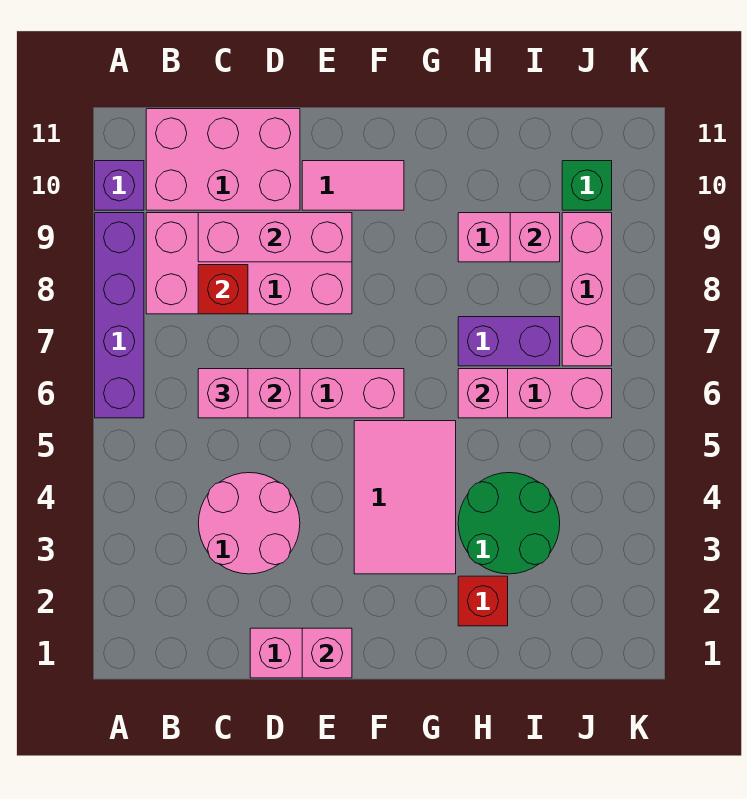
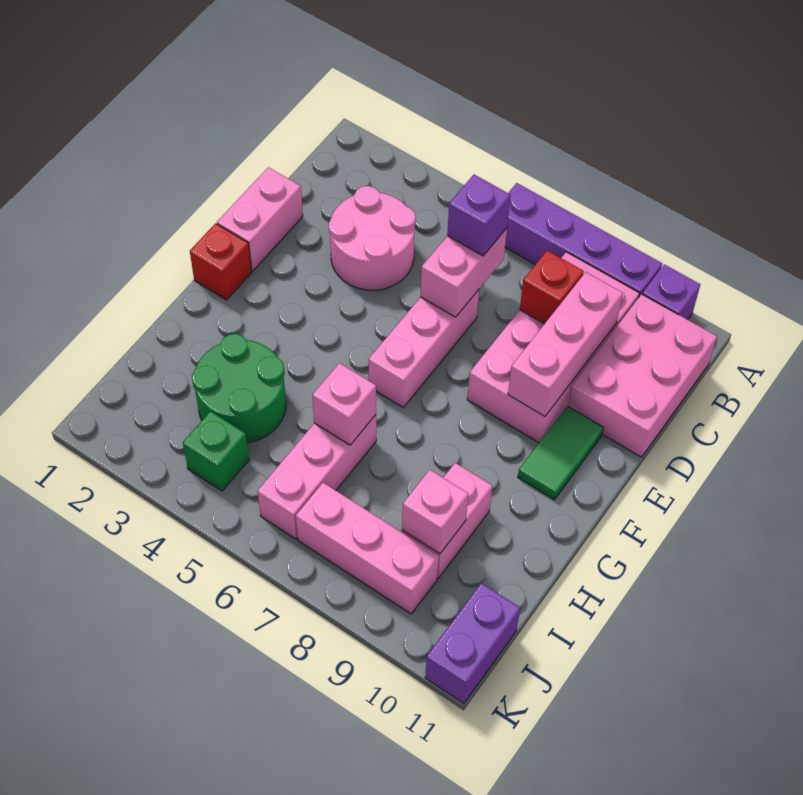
pink brick C6 level 3 -> purple brick C6 level 3
pink brick E1 level 2 -> none
pink tile E10:F10 level 1 -> green tile E10:F10 level 1
pink tile F3:G5 level 1 -> none
red brick H2 level 1 -> red brick F1 level 1
purple brick H7:I7 level 1 -> purple brick J11:K11 level 1
green brick J10 level 1 -> green brick J4 level 1

